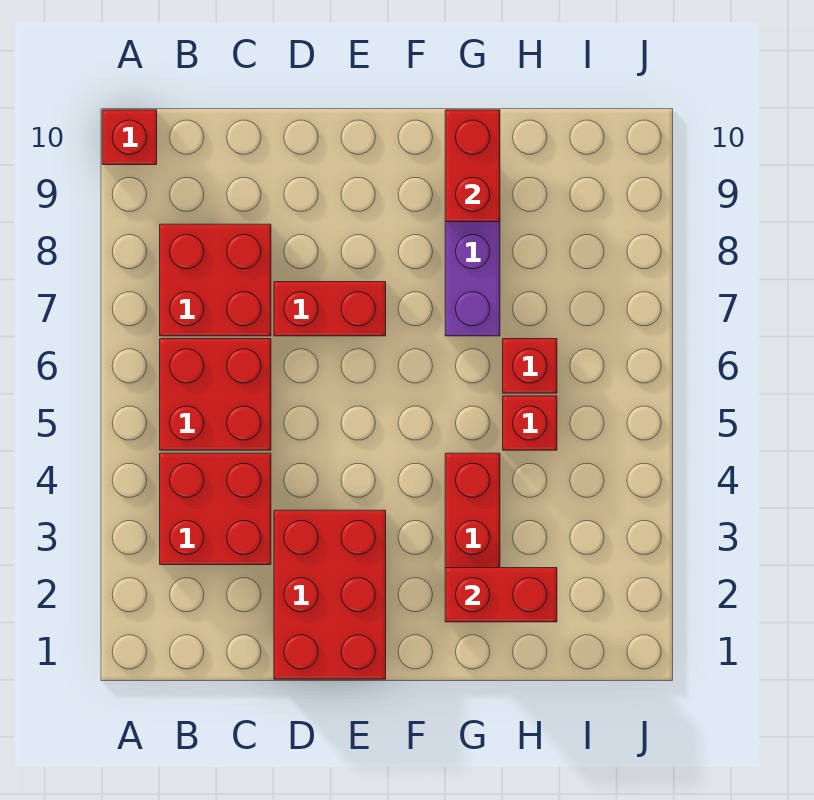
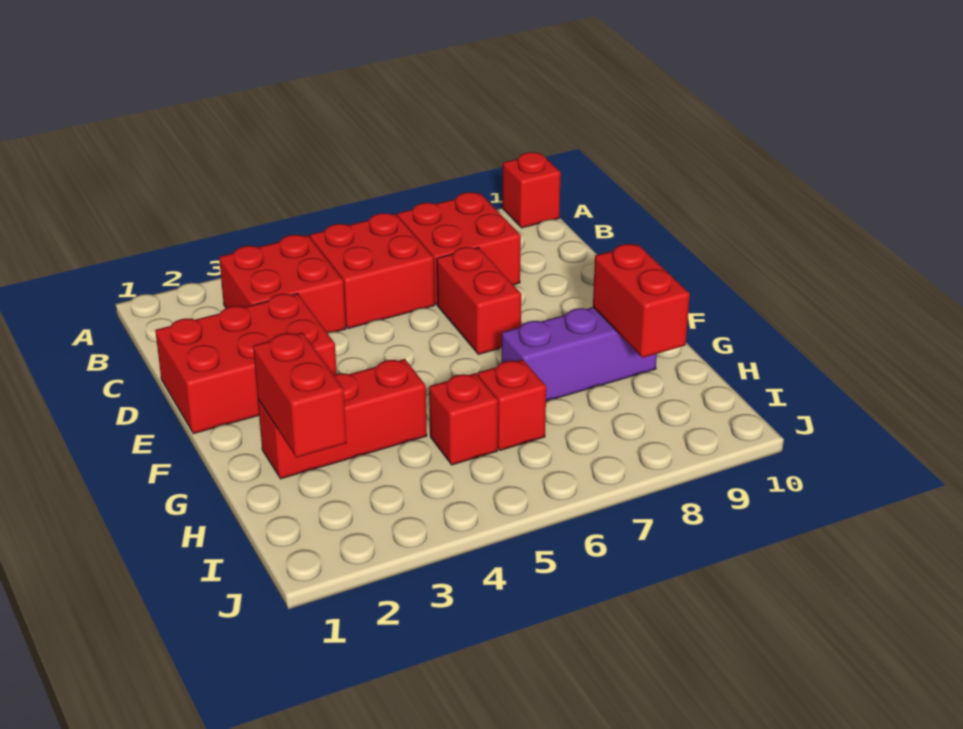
red brick G9:G10 level 2 -> red brick G9:H9 level 2

